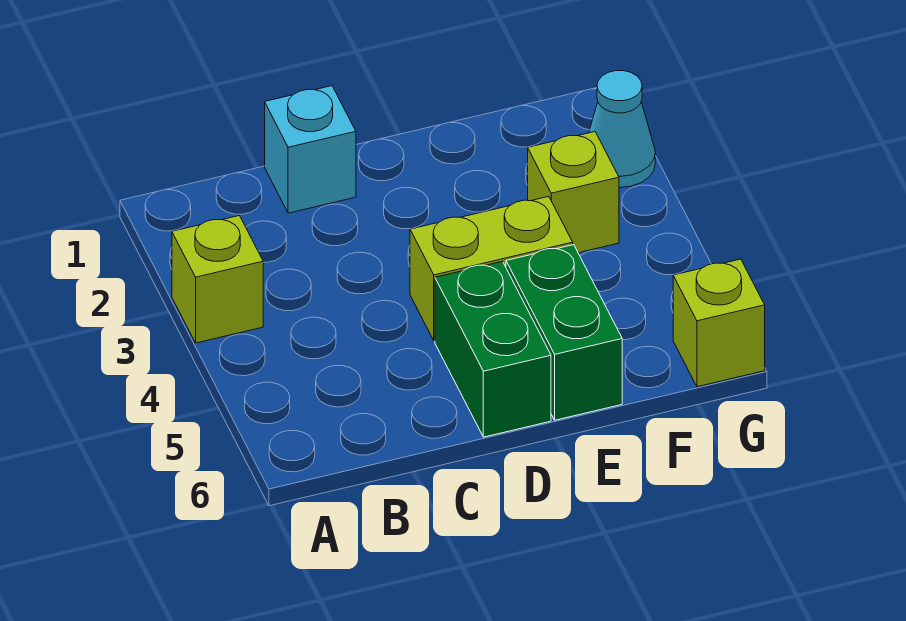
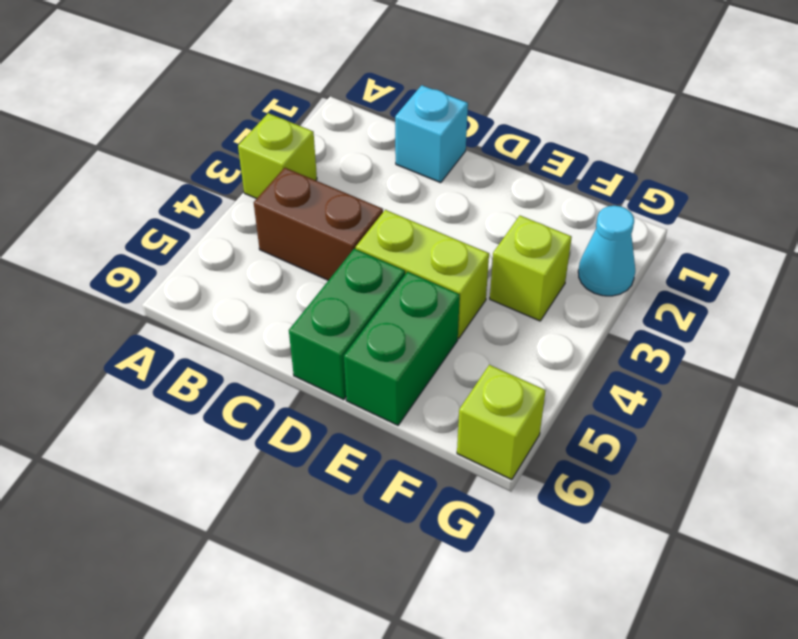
none -> brown brick B4:C4 level 1

